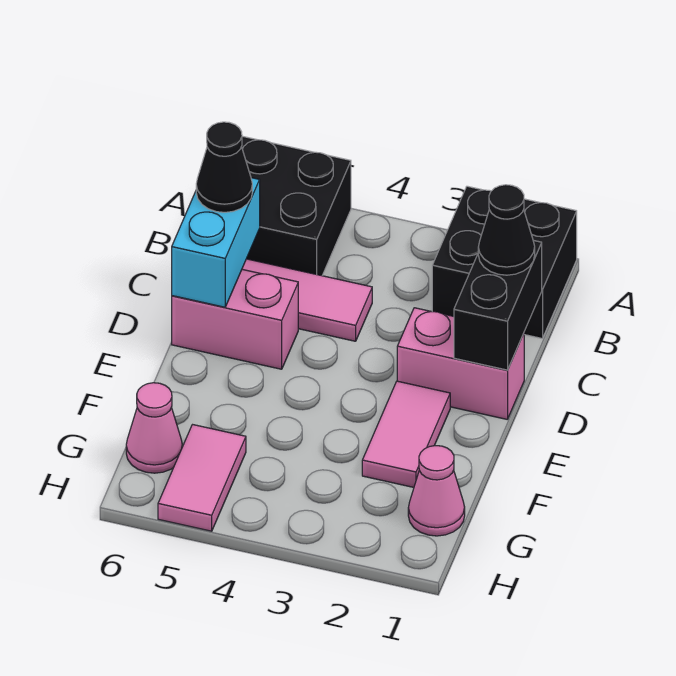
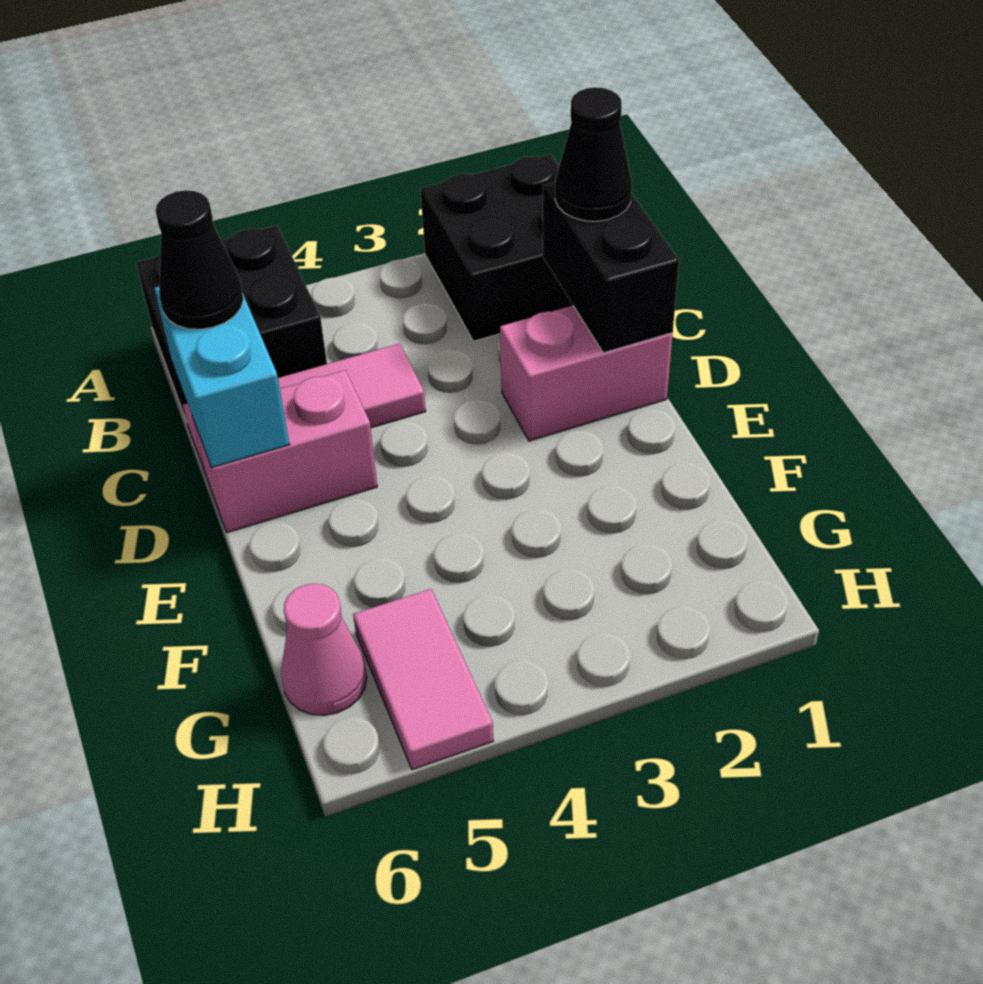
pink tile E2:F2 level 1 -> none
pink cone G1 level 1 -> none

